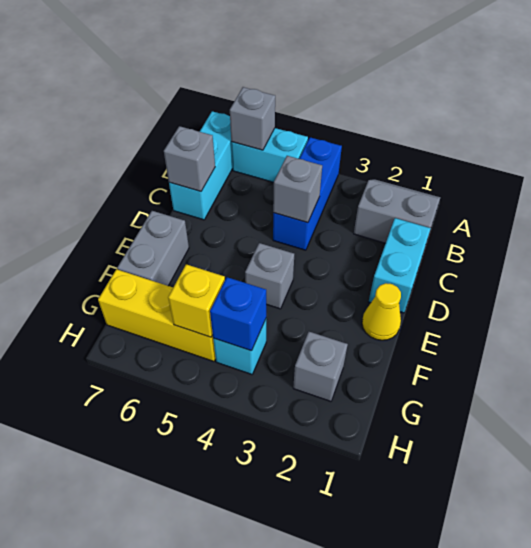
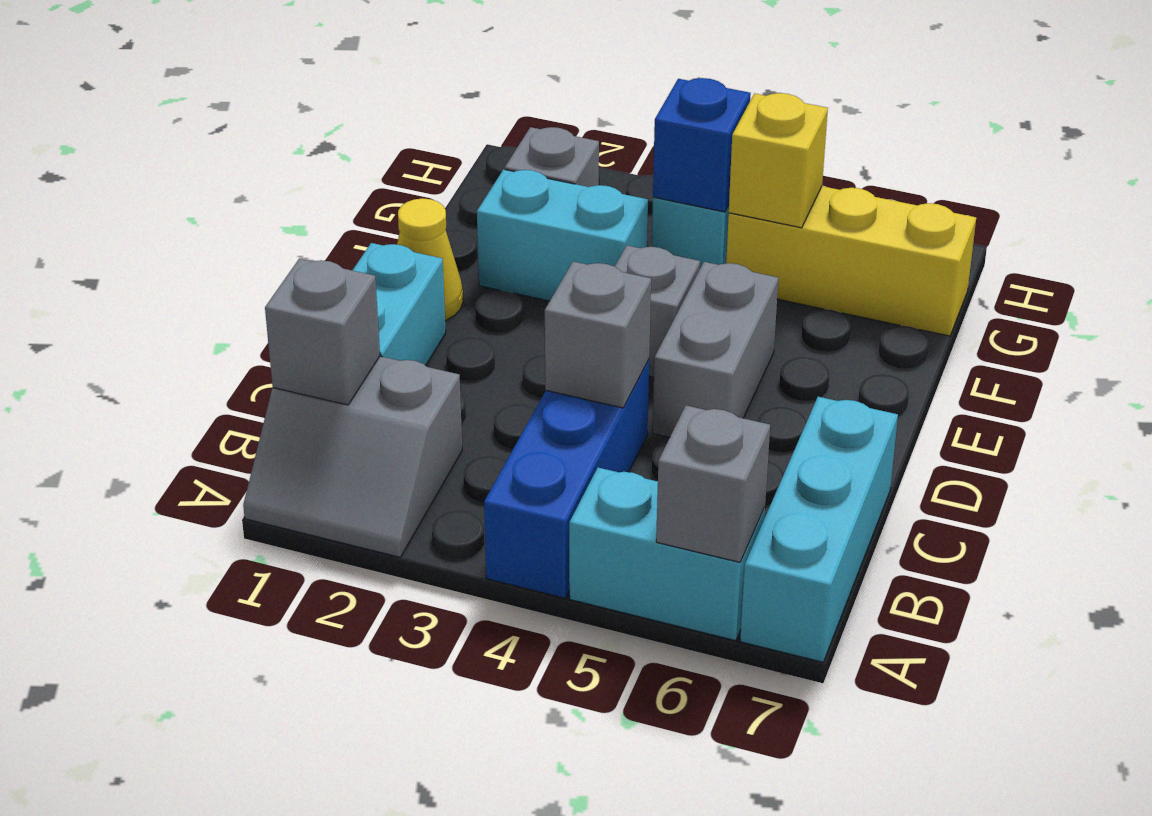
grey brick C7 level 2 -> grey brick B1 level 2
grey brick E7:F7 level 1 -> grey brick D5:E5 level 1
none -> cyan brick F2:F3 level 1

